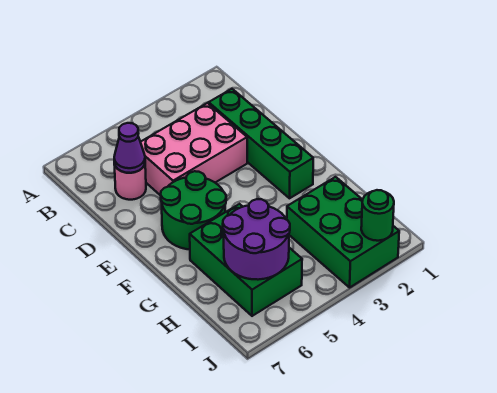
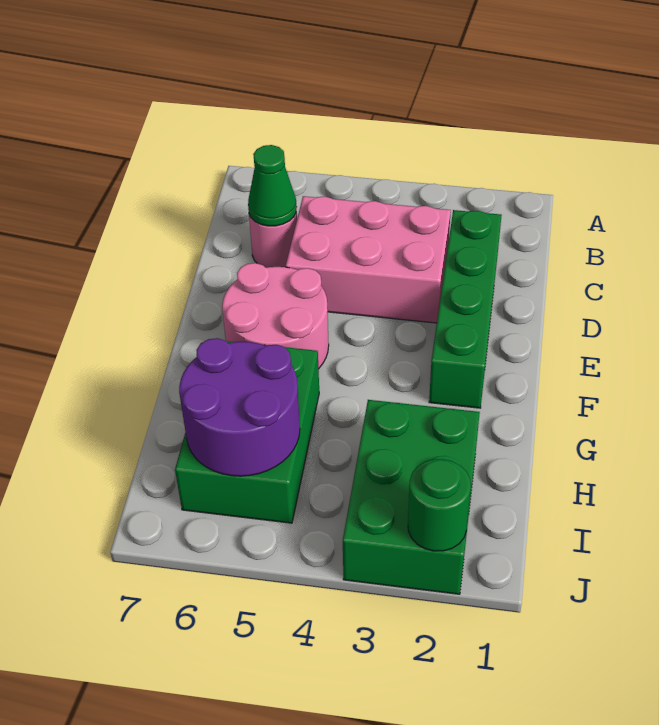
purple cone C6 level 2 -> green cone C6 level 2
green round brick E5:F6 level 1 -> pink round brick E5:F6 level 1

